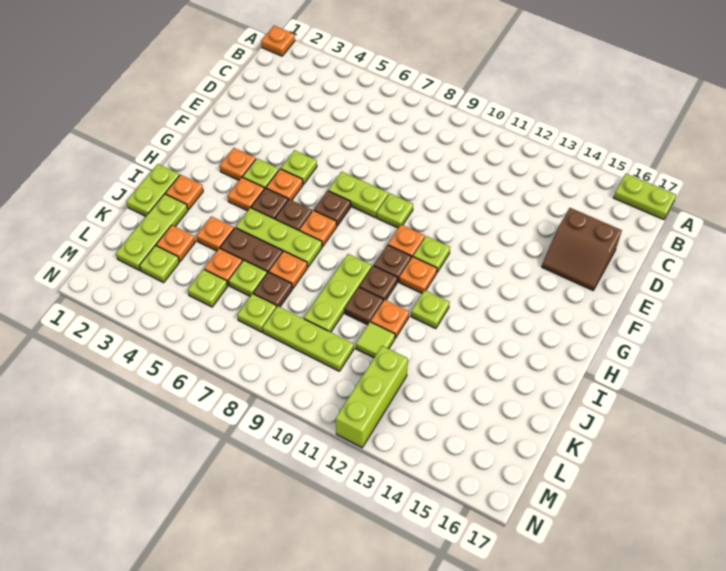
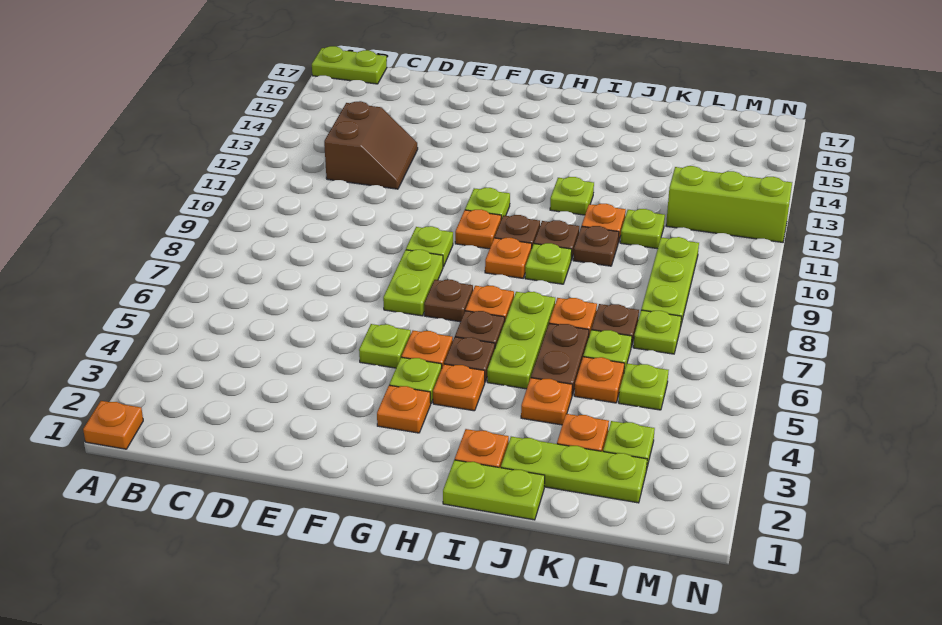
lime plate A16:A17 level 1 -> lime plate A17:B17 level 1
brown slope D15:E16 level 1 top D -> brown slope C12:D13 level 1 top C
orange plate H11 level 1 -> orange plate H9 level 1
lime plate I9:K9 level 1 -> lime plate I9 level 1
lime tile K11 level 1 -> lime plate K11 level 1

